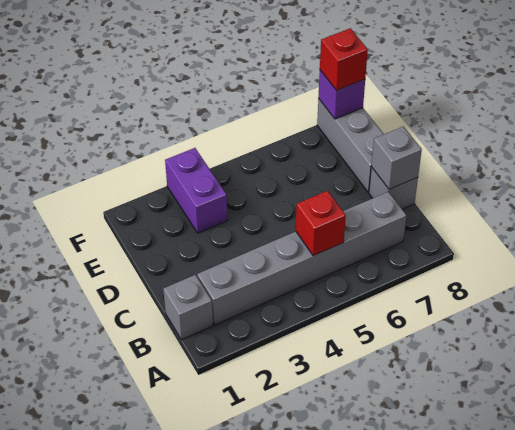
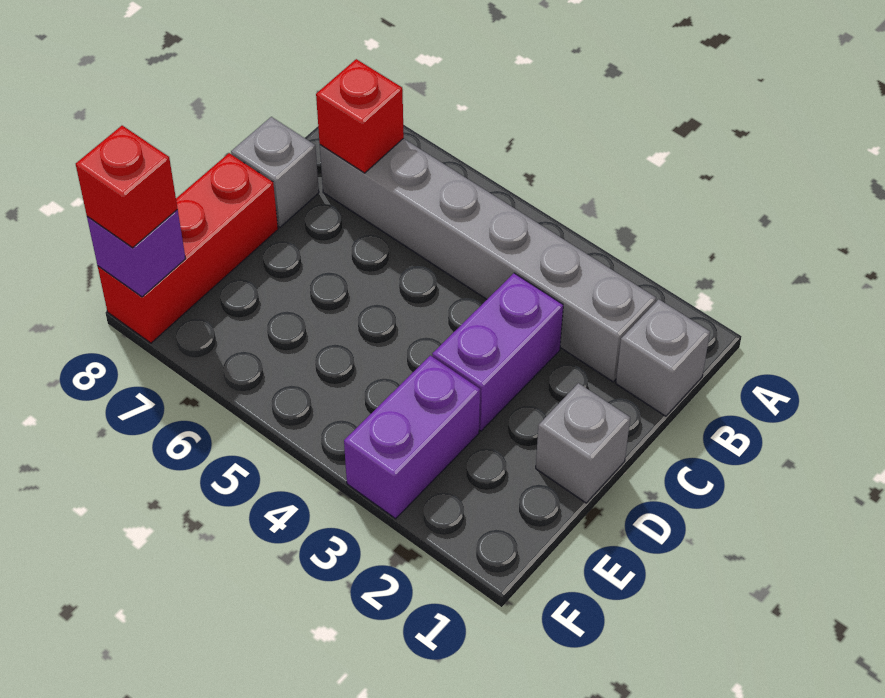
red brick B5 level 2 -> red brick B7 level 2
none -> purple brick C3:D3 level 1
grey brick C8 level 2 -> grey brick D1 level 1
grey brick D8:F8 level 1 -> red brick D8:F8 level 1

